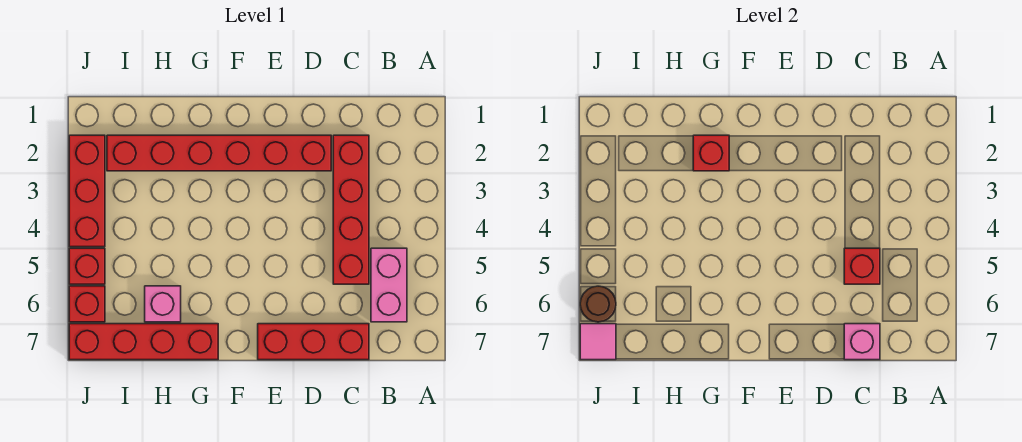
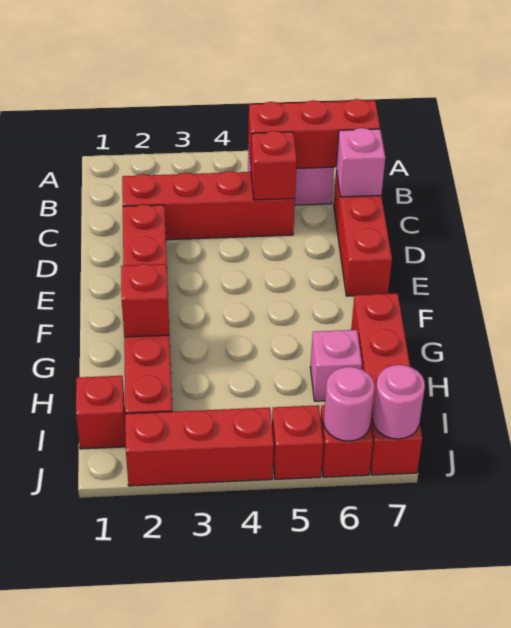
none -> red brick B5:B7 level 2
none -> red brick I1 level 1
brown round brick J6 level 2 -> pink round brick J6 level 2
pink tile J7 level 2 -> pink round brick J7 level 2

